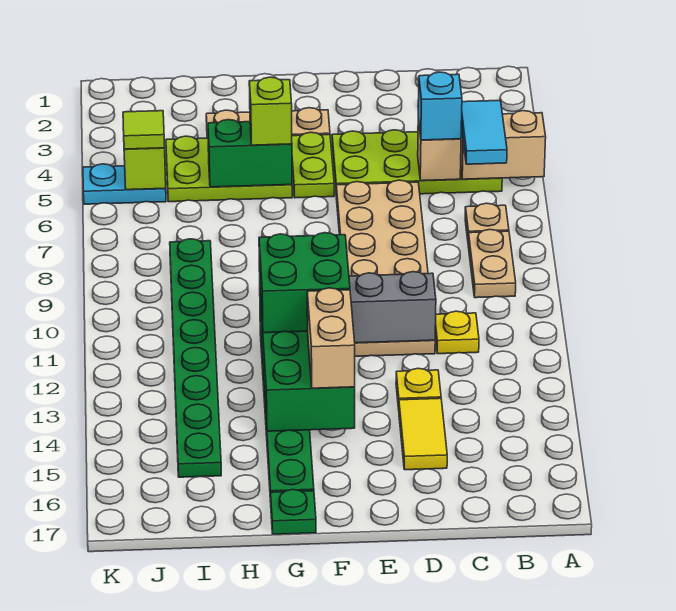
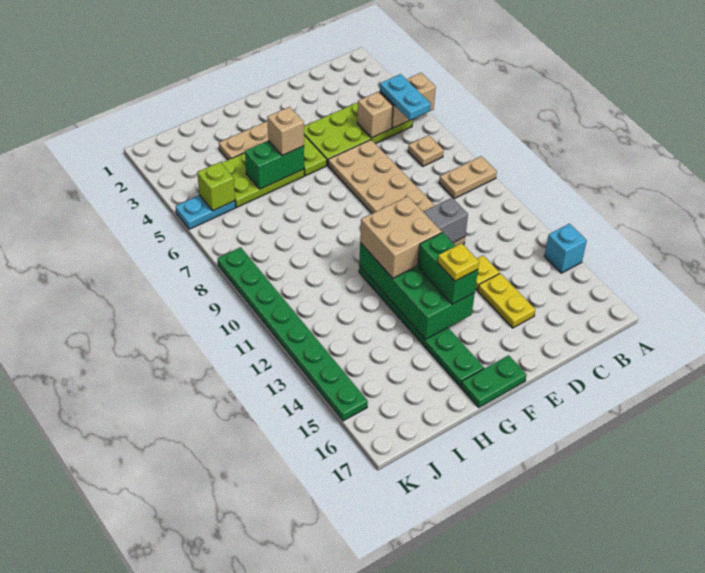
cyan tile B5:B6 level 3 -> cyan plate B5:B6 level 3
tan plate B8:B9 level 1 -> tan plate A9:B9 level 1
cyan brick C5 level 3 -> cyan brick A14 level 1
yellow plate C11 level 1 -> yellow plate F14 level 4
yellow tile D14:D15 level 1 -> yellow plate D14:D15 level 1
green brick F11:G12 level 3 -> tan brick F11:G12 level 3
tan brick F13:F14 level 3 -> green brick F13:F14 level 3
lime brick G5 level 3 -> tan brick G5 level 3
green plate G17 level 1 -> green plate F17:G17 level 1
green plate I8:I15 level 1 -> green plate K8:K15 level 1
lime tile J5 level 3 -> none

